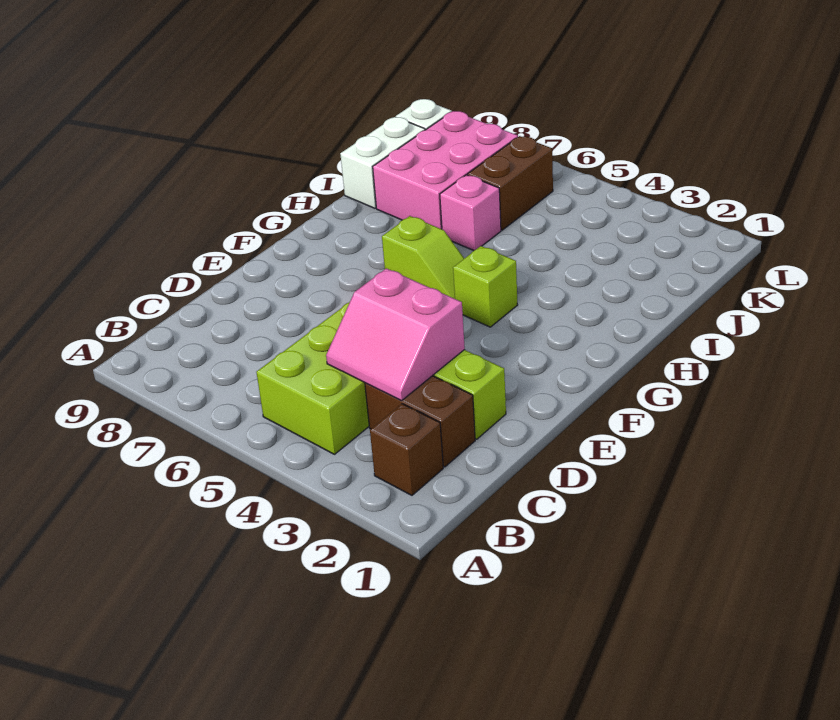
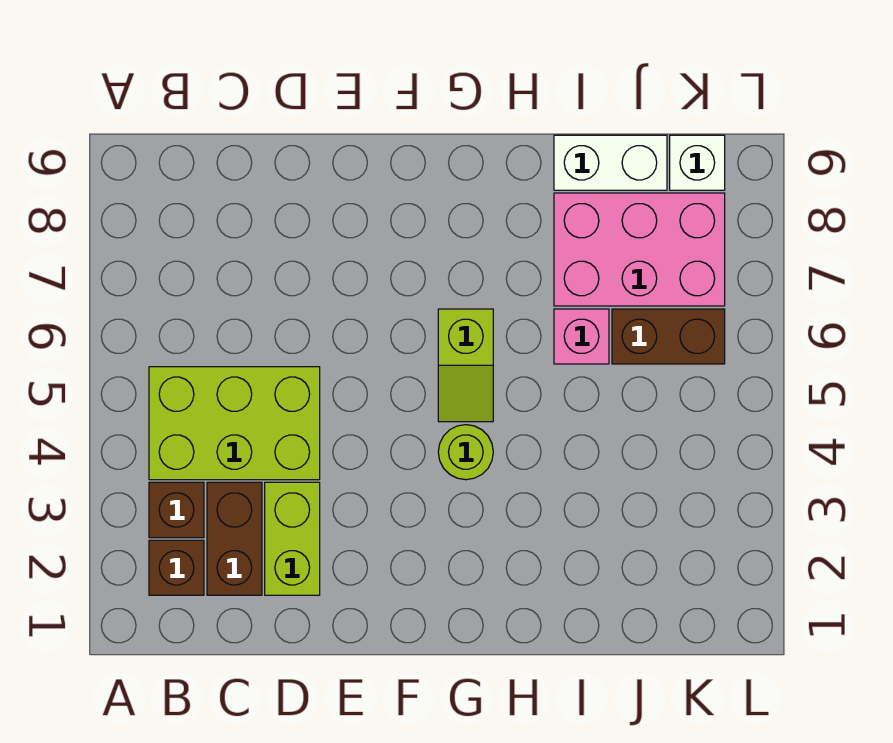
none -> brown brick B3 level 1
pink slope C3:D4 level 2 top D -> none
lime brick G4 level 1 -> lime round brick G4 level 1

